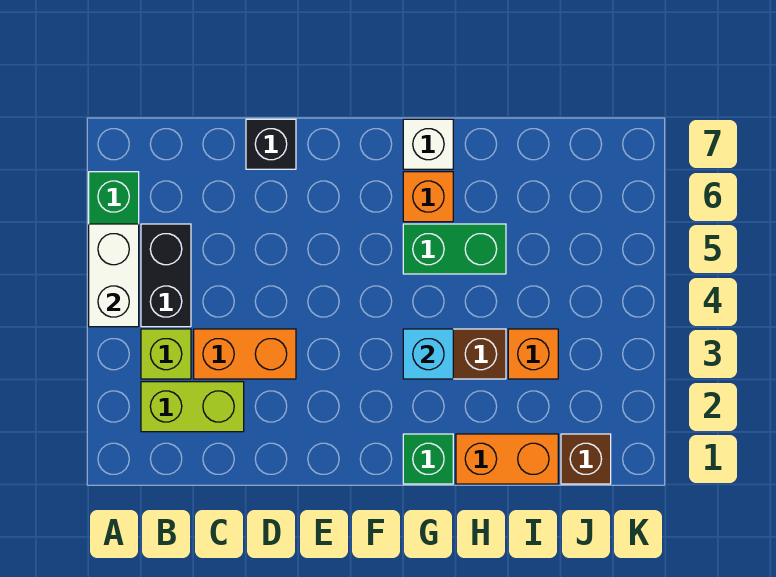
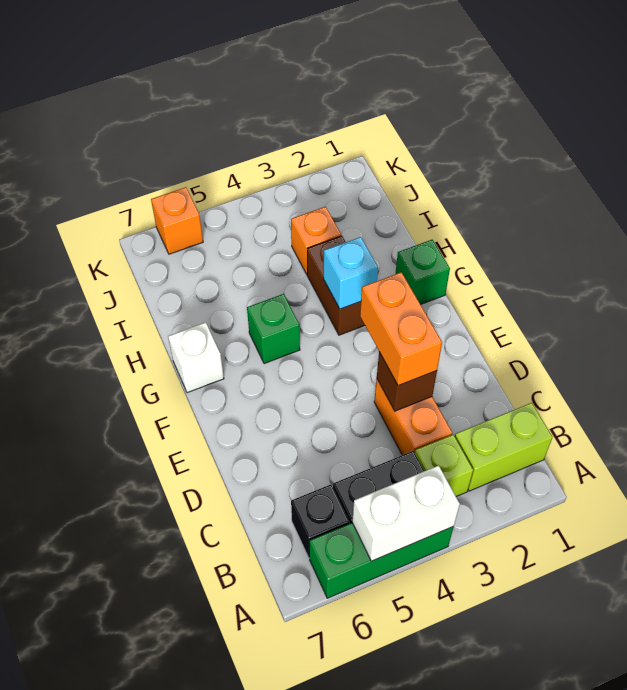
lime brick B2:C2 level 1 -> lime brick B1:B2 level 1
black brick D7 level 1 -> black brick B6 level 1
green brick G5:H5 level 1 -> green brick G5 level 1
orange brick G6 level 1 -> orange brick K6 level 1
orange brick H1:I1 level 1 -> orange brick D3:E3 level 3
brown brick J1 level 1 -> brown brick D3 level 2

